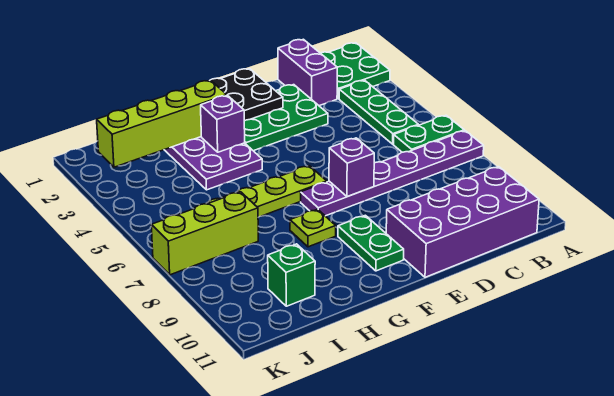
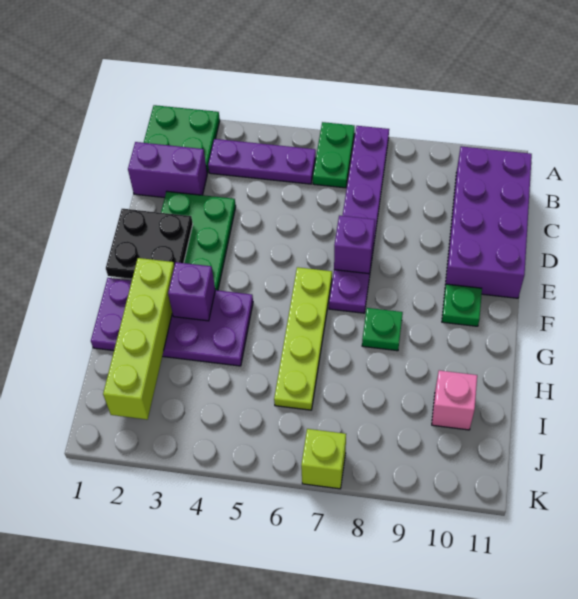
green plate B3:B5 level 1 -> purple plate B3:B5 level 1
green plate F9:F10 level 1 -> green plate F10 level 1
lime plate G8 level 1 -> green plate G8 level 1
lime brick I7:K7 level 1 -> lime brick K7 level 1
green brick I10 level 1 -> pink brick I10 level 1

